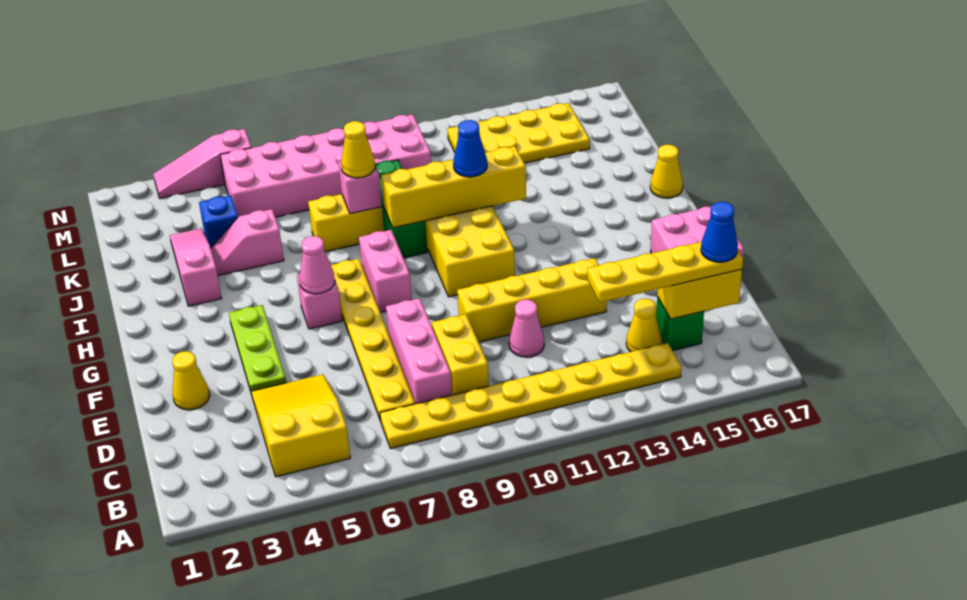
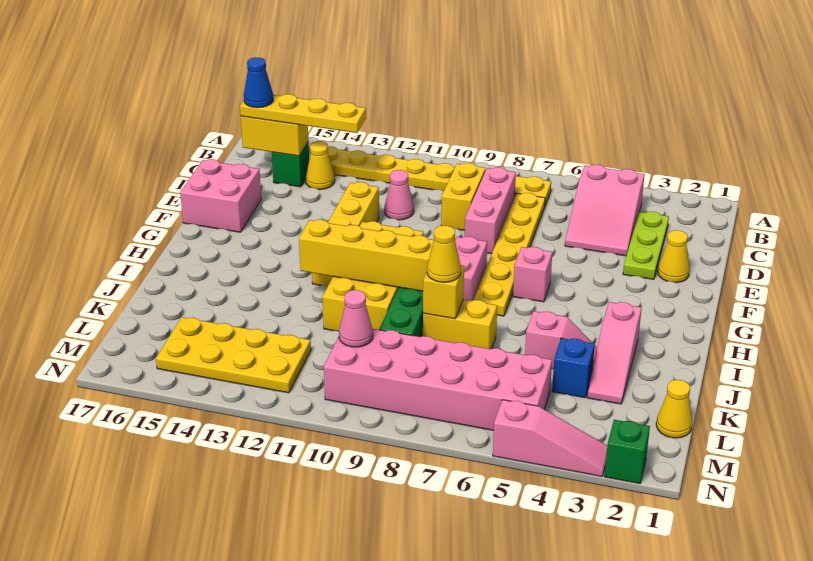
yellow slope B4:D5 level 1 top B -> pink slope B4:D5 level 1 top B
lime plate E4:G4 level 1 -> lime plate C3:E3 level 1
yellow brick E10:E13 level 1 -> yellow brick E12:H12 level 1
pink cone G6 level 2 -> pink cone L10 level 2
blue cone I11 level 3 -> none
yellow cone I17 level 1 -> yellow cone L1 level 1
pink brick J8 level 2 -> yellow brick J8 level 2
none -> green brick N2 level 1

